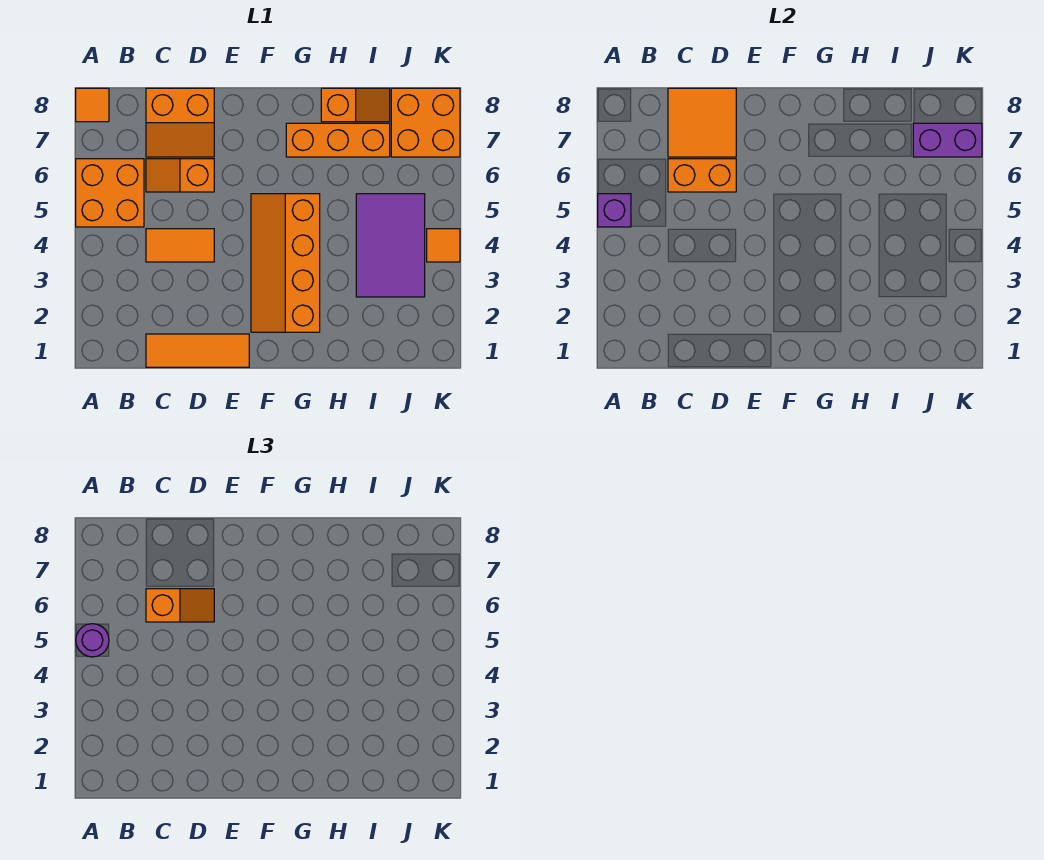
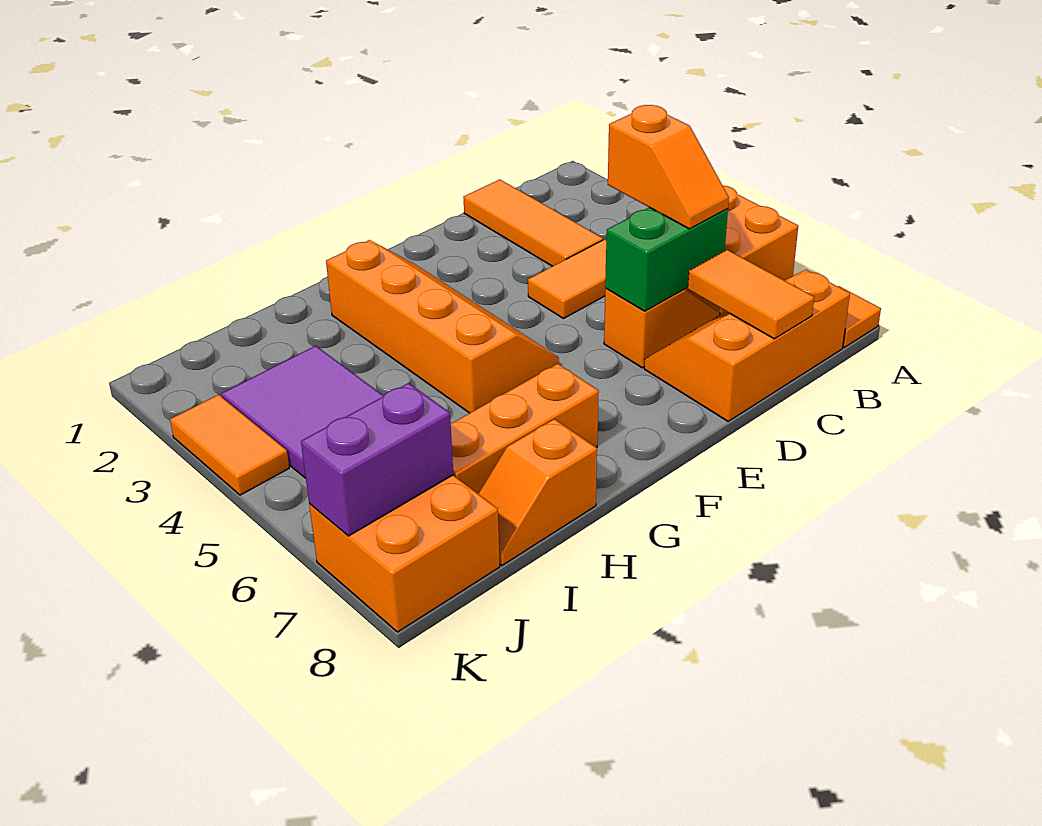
purple brick A5 level 2 -> none
purple round brick A5 level 3 -> none
orange tile C1:E1 level 1 -> orange tile C1:C3 level 1
orange brick C6:D6 level 2 -> green brick C6:D6 level 2
orange slope C6:D6 level 3 top C -> orange slope C5:C6 level 3 top 5
orange slope C7:D8 level 1 top 8 -> orange slope B7:D8 level 1 top 8
orange tile C7:D8 level 2 -> orange tile C7:C8 level 2
orange tile K4 level 1 -> orange tile K3:K4 level 1

